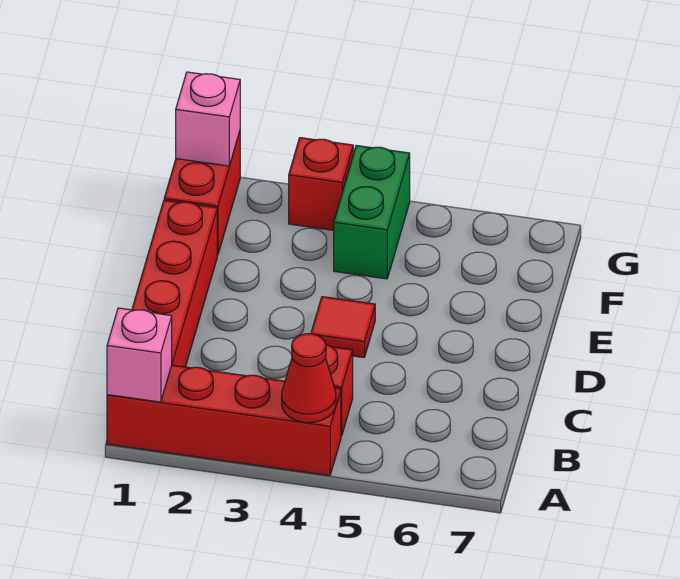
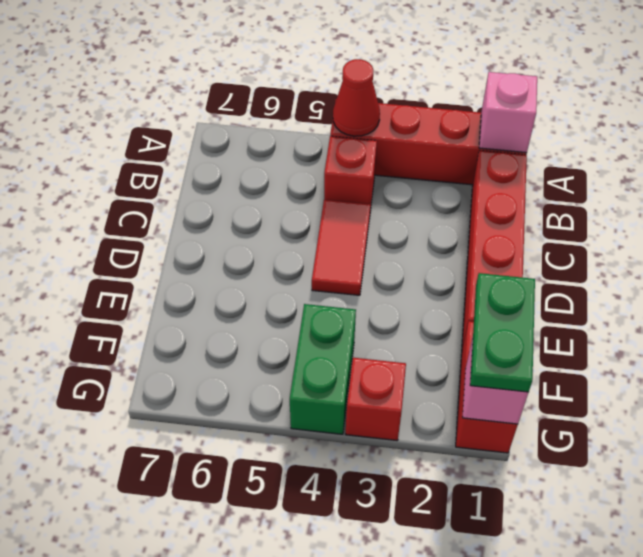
red tile D4 level 1 -> red tile C4:D4 level 1
none -> green plate F1:G1 level 3

